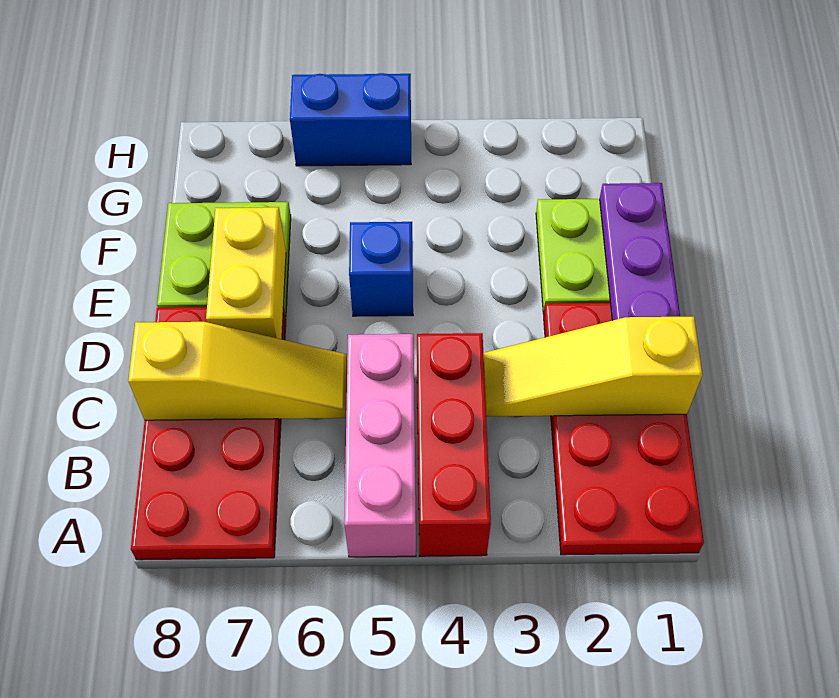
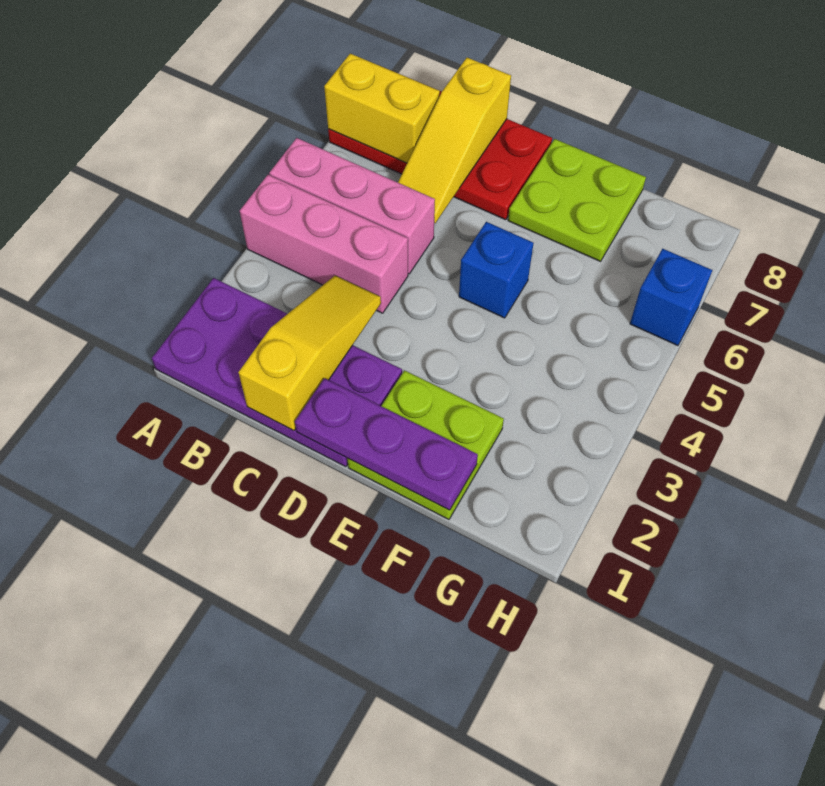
red plate A1:D2 level 1 -> purple plate A1:D2 level 1
red brick A4:C4 level 1 -> pink brick A4:C4 level 1
yellow brick D7:E7 level 2 -> yellow brick A7:B7 level 2
blue brick H5:H6 level 1 -> blue brick H6 level 1

